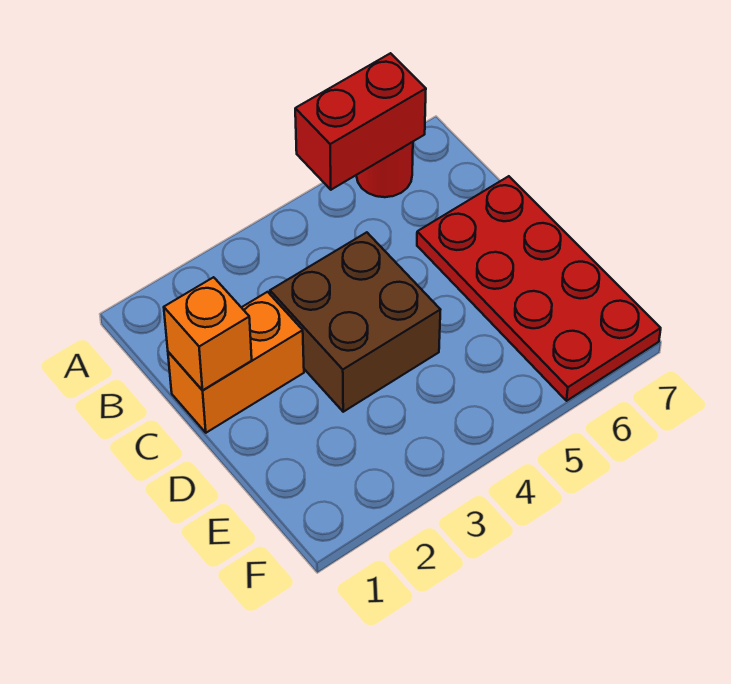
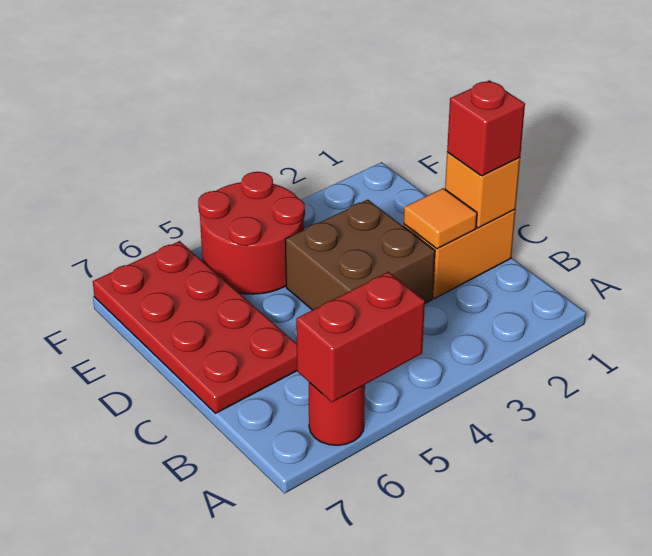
none -> red brick C1 level 3
none -> orange tile C2 level 2
none -> red round brick E4:F5 level 1

